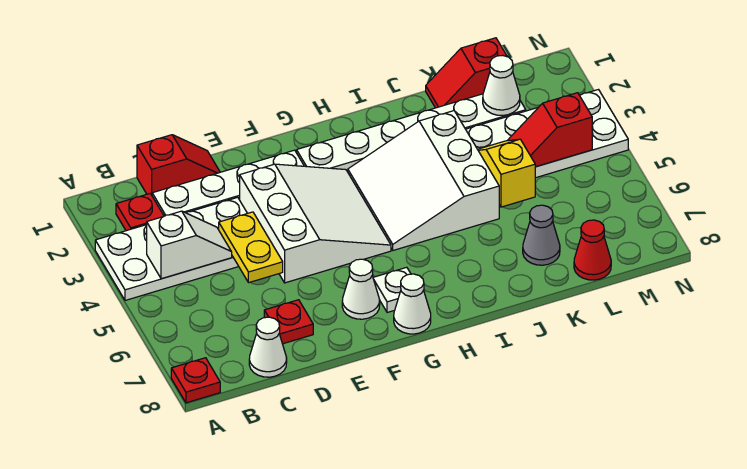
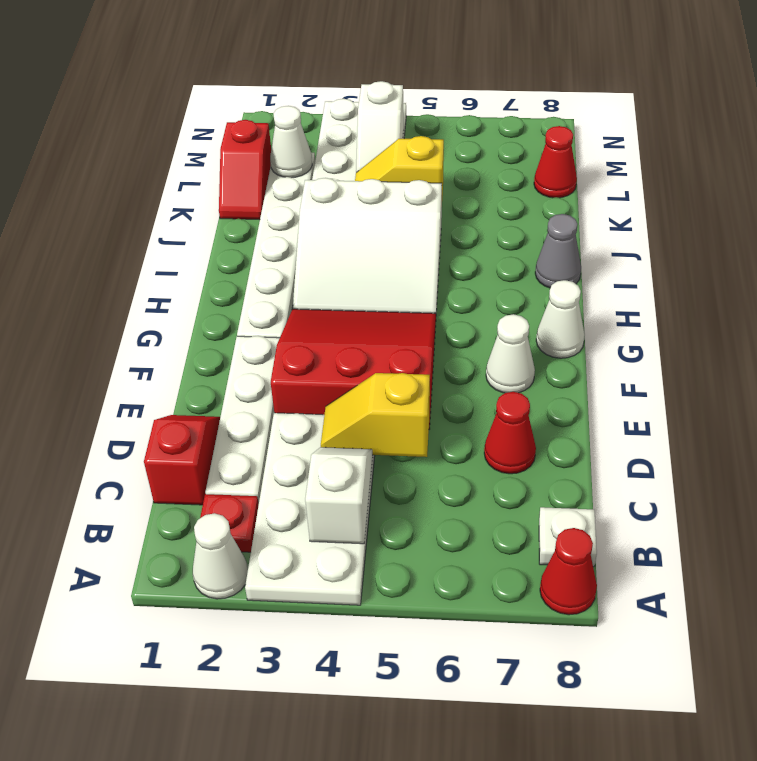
red plate A8 level 1 -> red cone A8 level 1
white cone C8 level 1 -> white cone A2 level 1
yellow plate D4:D5 level 2 -> yellow slope D4:D5 level 2 top 5
red plate D7 level 1 -> red cone D7 level 1
white slope E3:G5 level 1 top E -> red slope E3:G5 level 1 top E
white plate G7 level 1 -> white plate B8 level 1
grey cone K7 level 1 -> grey cone I8 level 1
red slope L4:M4 level 2 top M -> white slope L4:M4 level 2 top M

